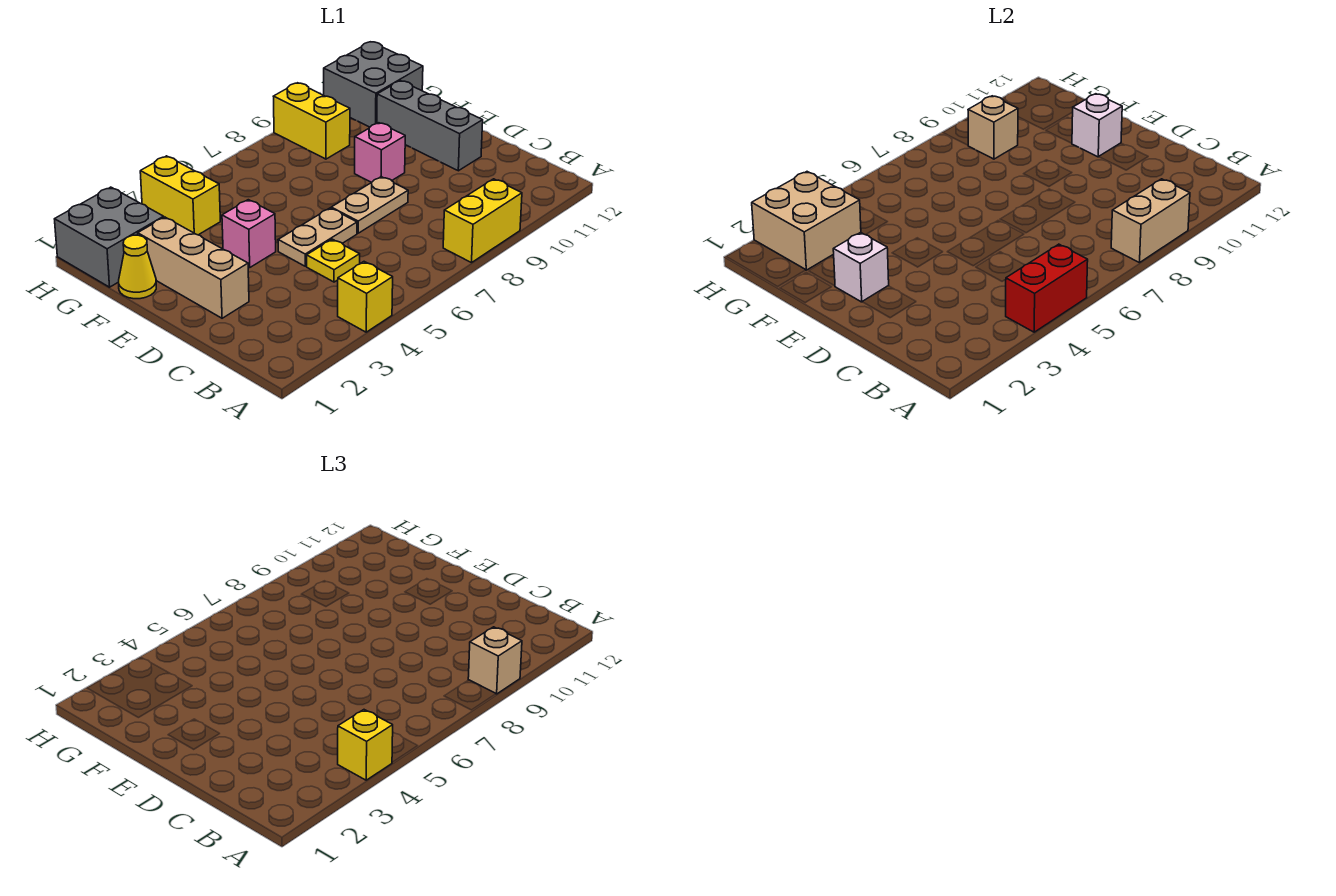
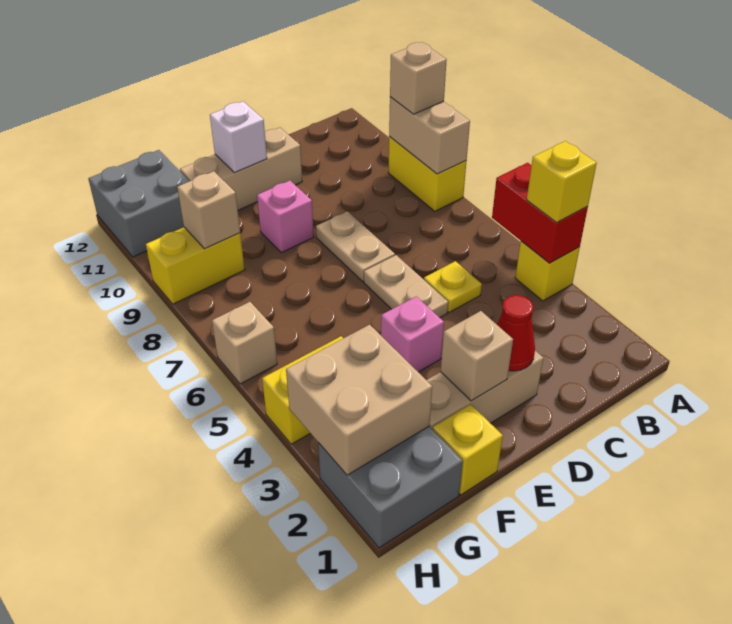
none -> red cone D2 level 2
grey brick D11:F11 level 1 -> tan brick D11:F11 level 1
white brick E2 level 2 -> tan brick E2 level 2
yellow cone F1 level 1 -> yellow brick F1 level 1
none -> tan brick H6 level 1

